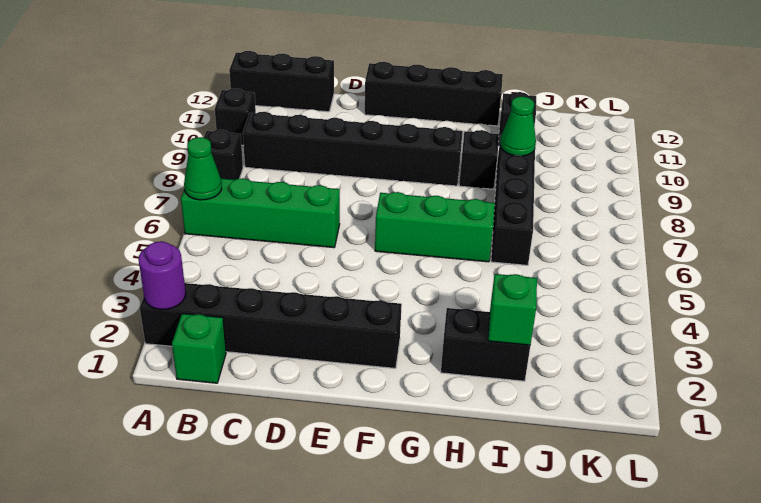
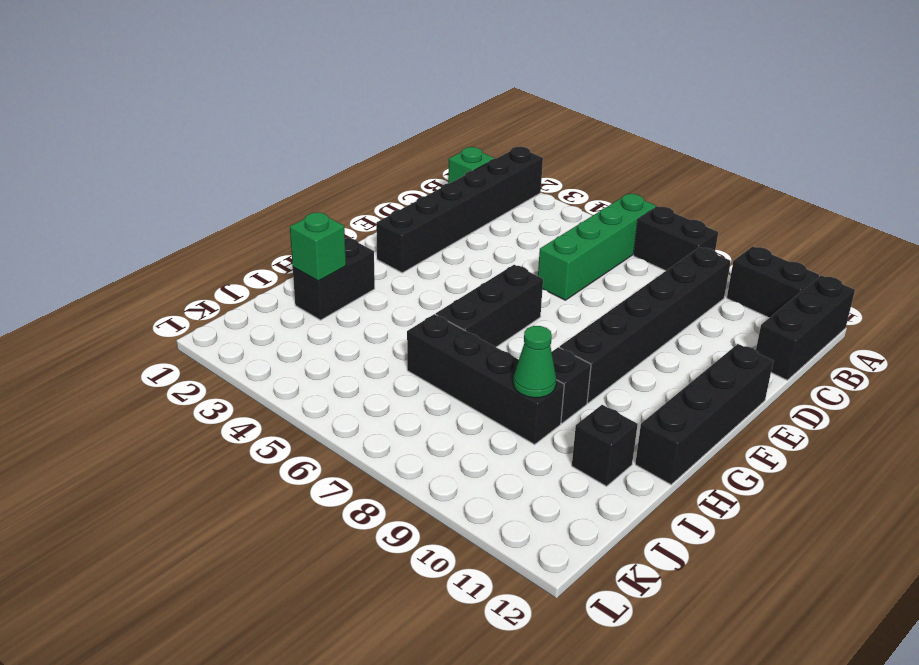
purple round brick A2 level 2 -> none
green cone A6 level 2 -> none
black brick A8 level 1 -> black brick A7:A8 level 1
black brick A10 level 1 -> black brick A10:A11 level 1
green brick F6:H6 level 1 -> black brick F6:H6 level 1

